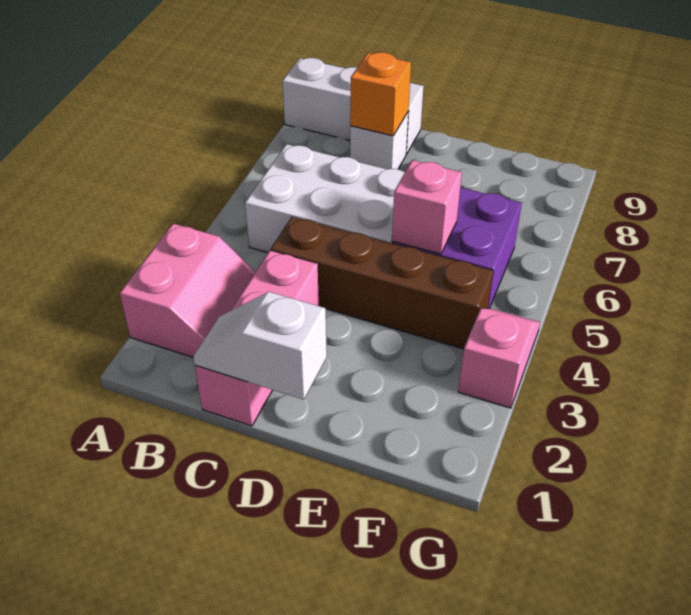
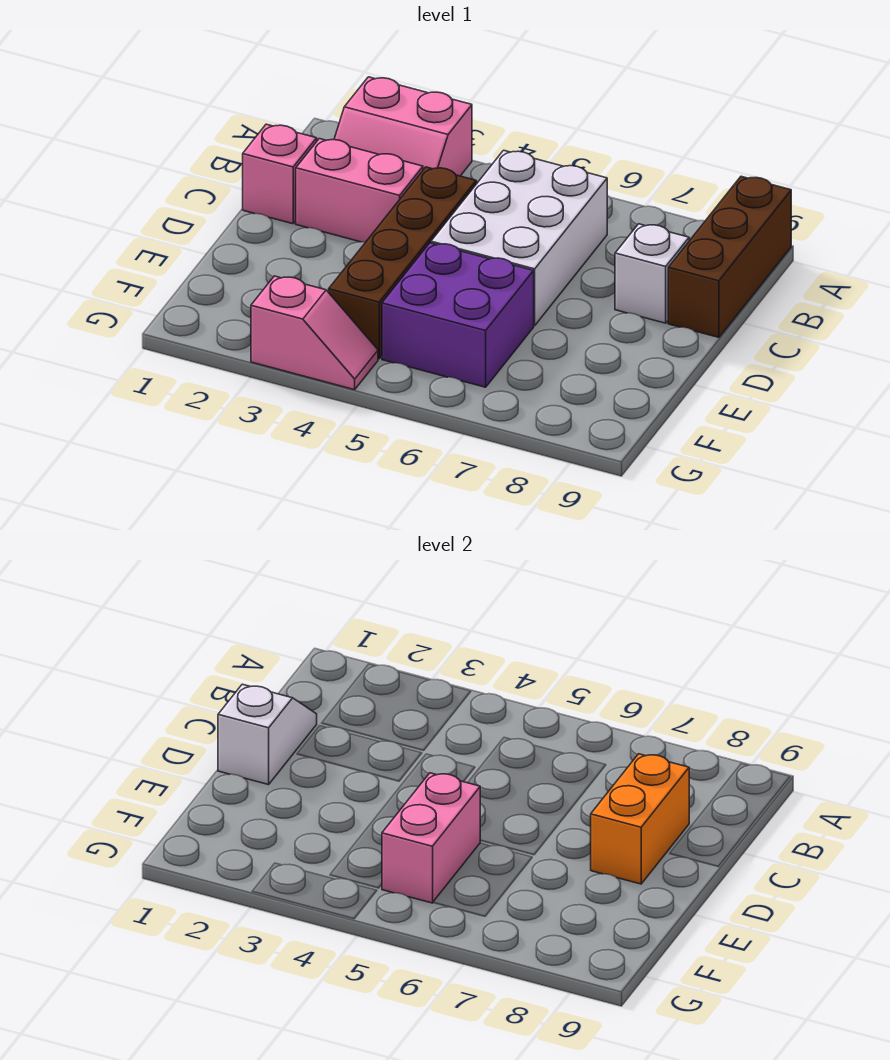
white brick A9:C9 level 1 -> brown brick A9:C9 level 1
orange brick C8 level 2 -> orange brick C8:D8 level 2
pink brick E5 level 2 -> pink brick E5:F5 level 2

